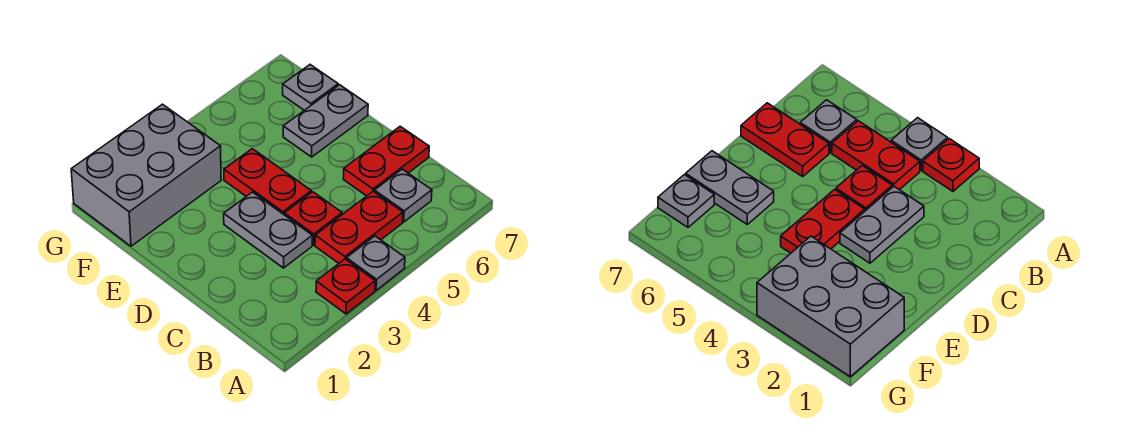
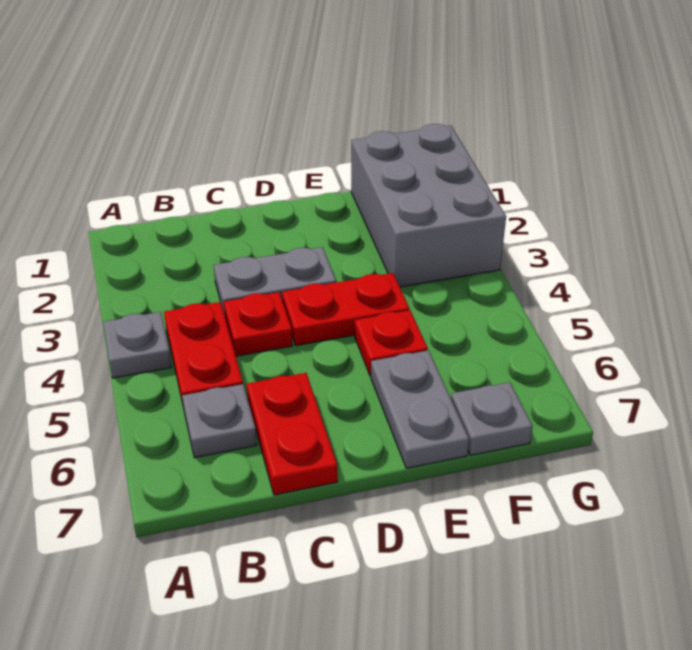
red plate A3 level 1 -> red plate E5 level 1

